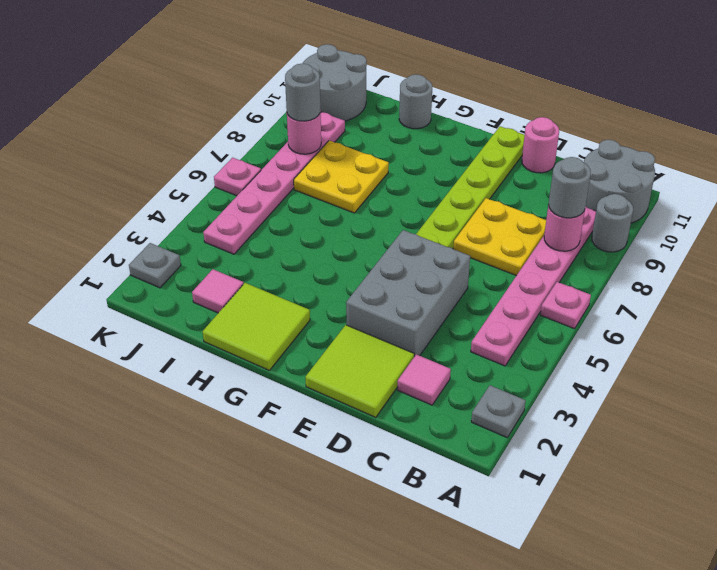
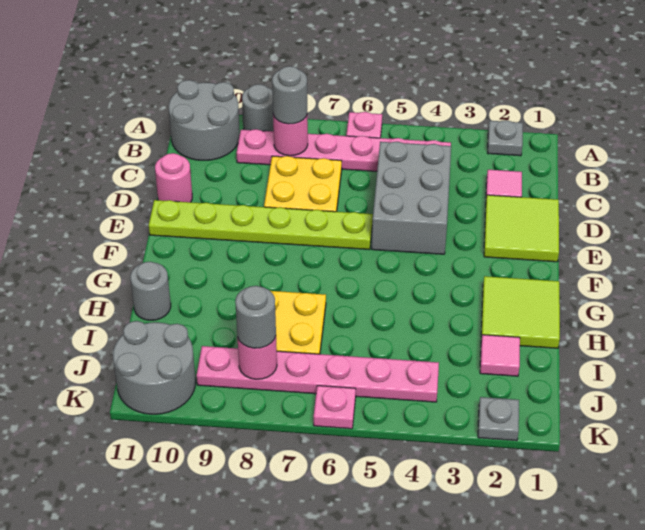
grey brick D3:E5 level 1 -> grey brick C4:E5 level 1

